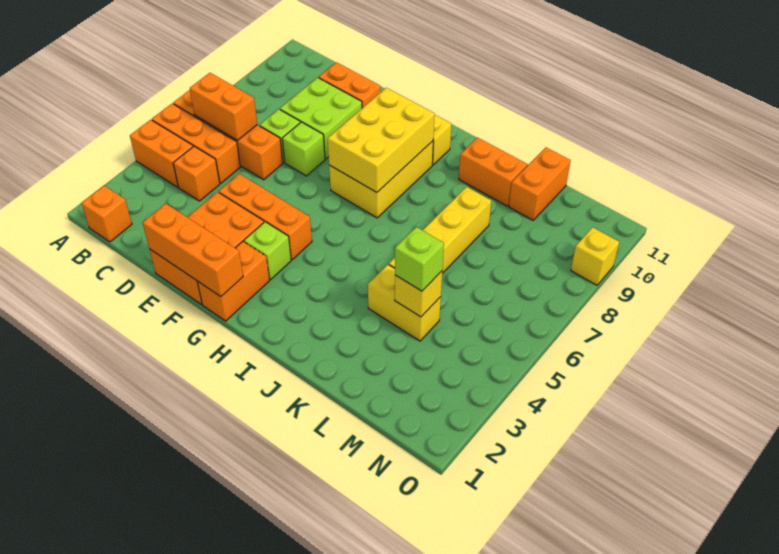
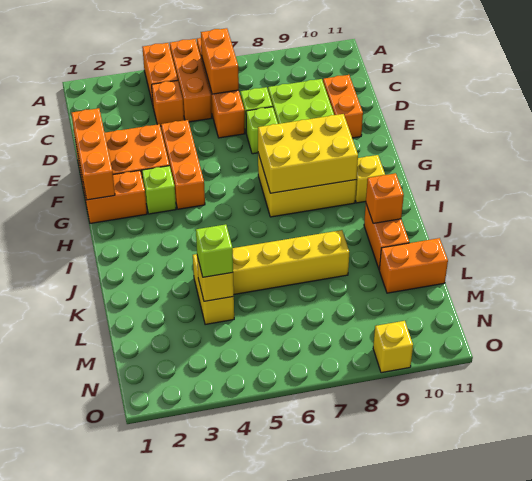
orange brick B1 level 1 -> orange brick J10 level 2

